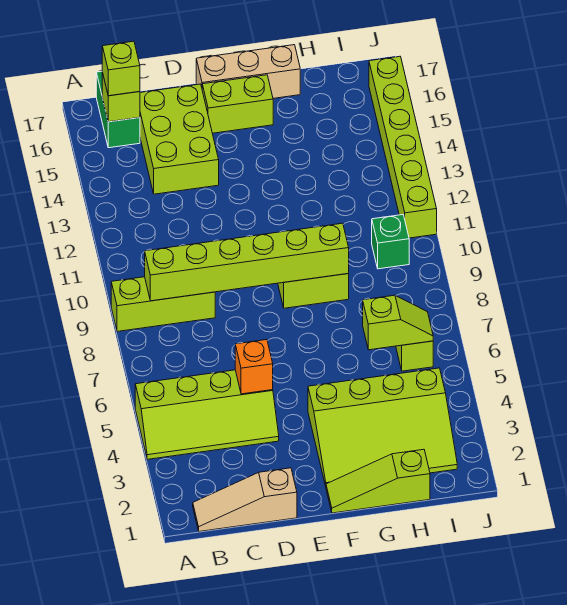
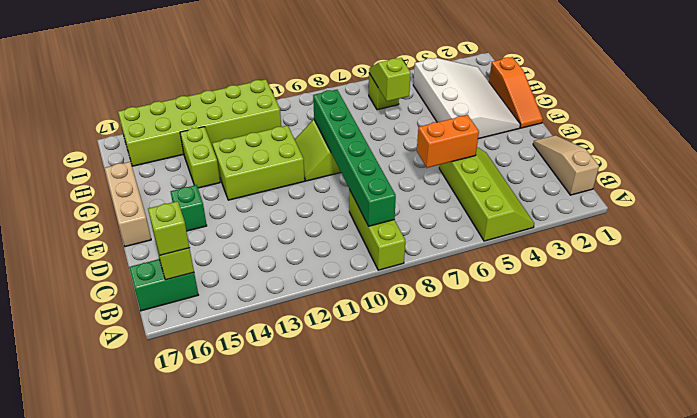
tan slope B1:D1 level 1 top D -> tan slope B1:D1 level 1 top B
lime brick B9:G9 level 2 -> green brick B9:G9 level 2
lime brick C14:D16 level 1 -> lime brick F11:G13 level 1
orange brick D5 level 2 -> orange brick D5:D6 level 2
lime brick E16:F16 level 1 -> lime brick G14:H14 level 1
lime slope F1:H1 level 1 top H -> orange slope F1:H1 level 1 top H
lime slope F2:I4 level 1 top 4 -> white slope F2:I4 level 1 top 4
green brick I10 level 1 -> green brick E15 level 1
lime brick J11:J16 level 1 -> lime brick I11:J16 level 1

